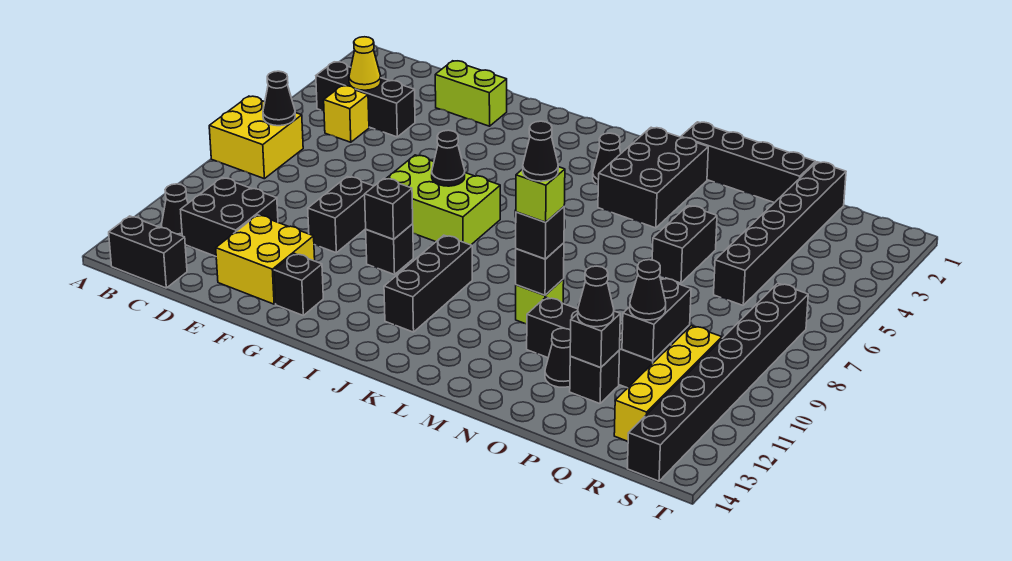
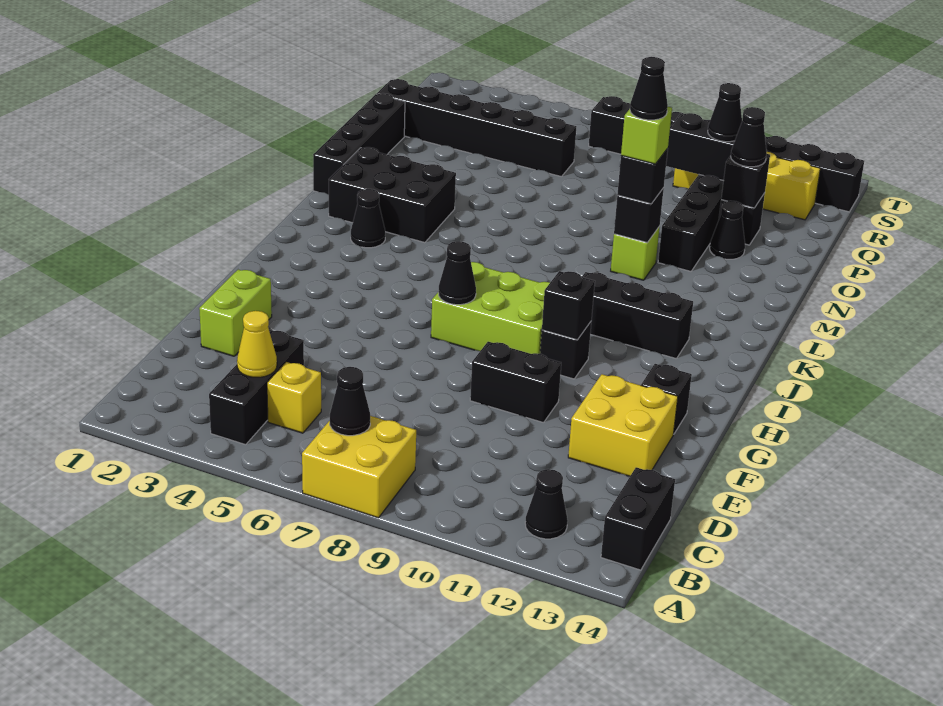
black brick C11:D12 level 1 -> none
lime brick G7:I8 level 1 -> lime brick H7:I9 level 1
black brick O5:O6 level 1 -> none

